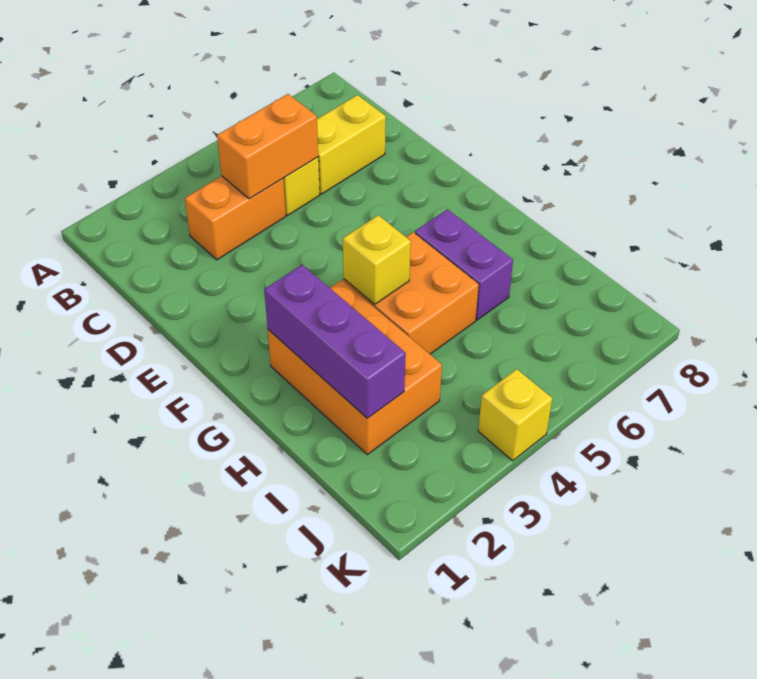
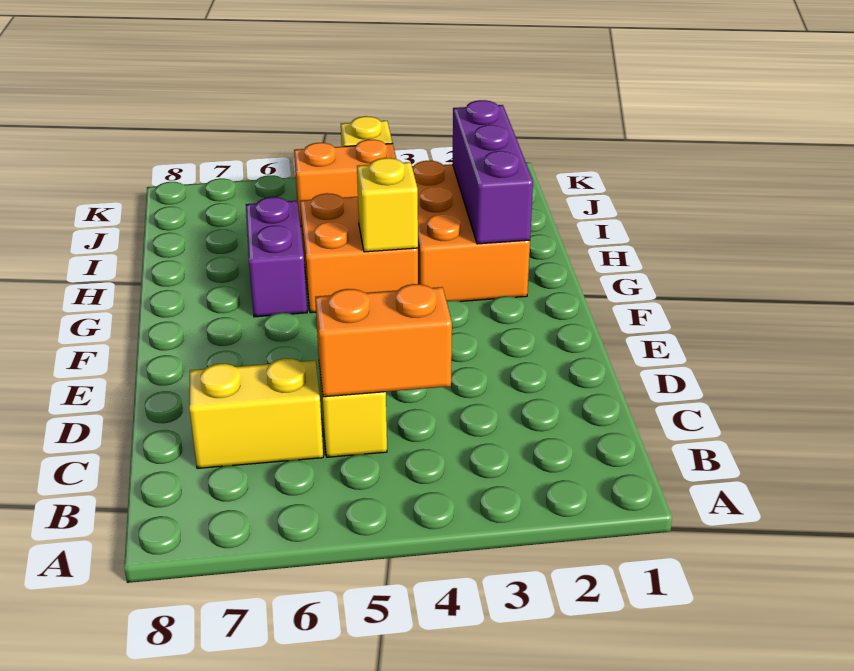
orange brick C3:C4 level 1 -> orange brick J4:J5 level 1

